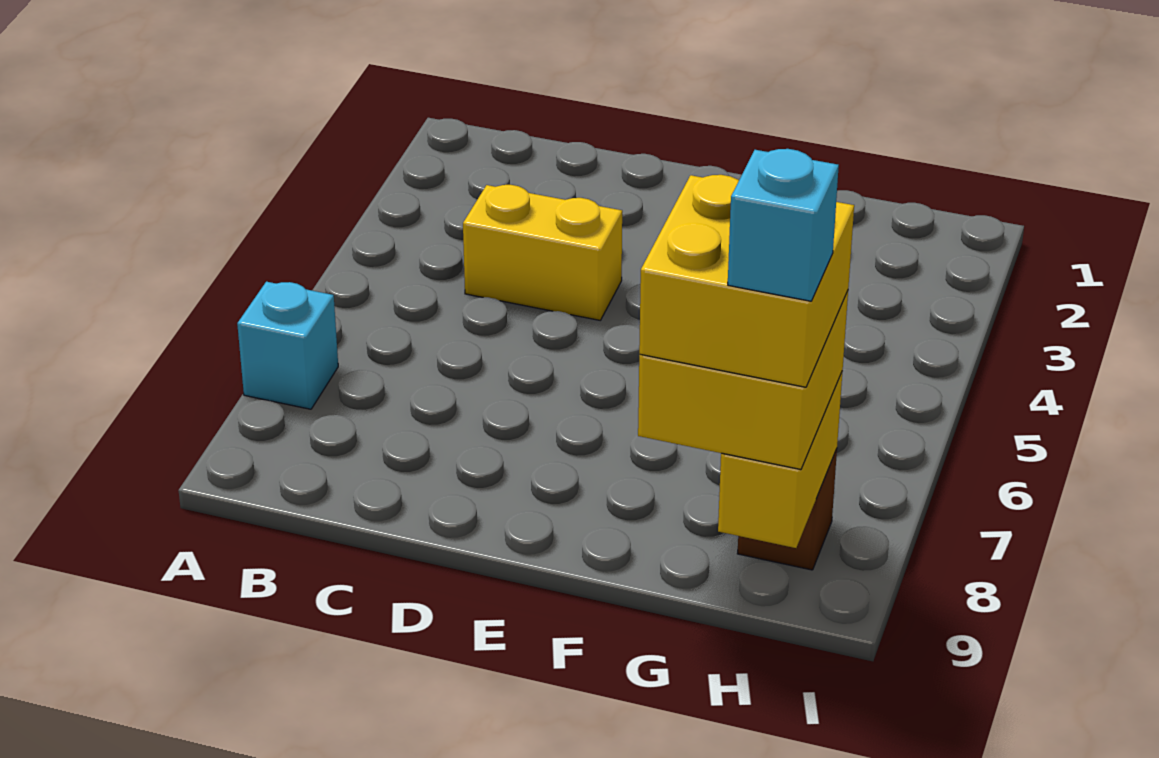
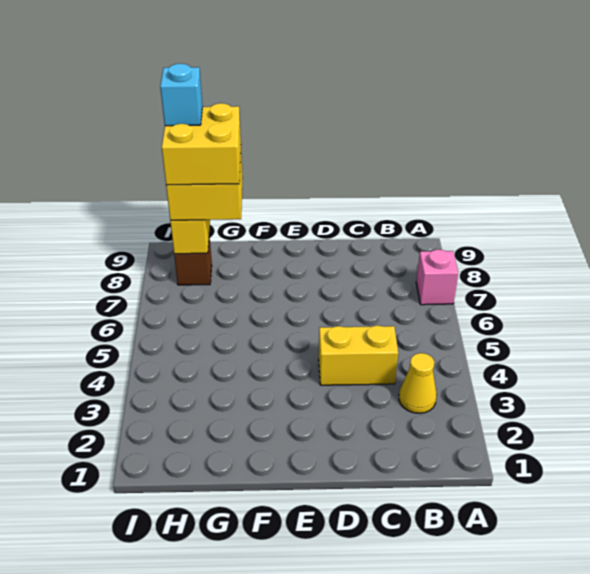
cyan brick A7 level 1 -> pink brick A7 level 1
none -> yellow cone B3 level 1

